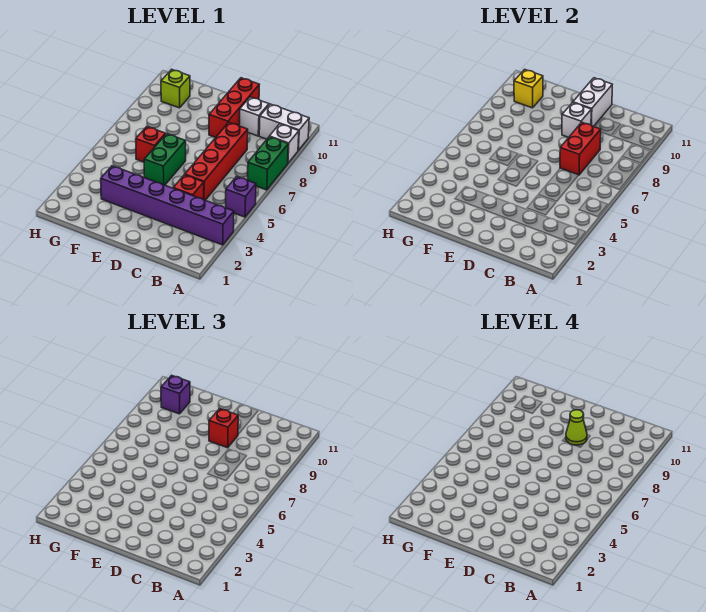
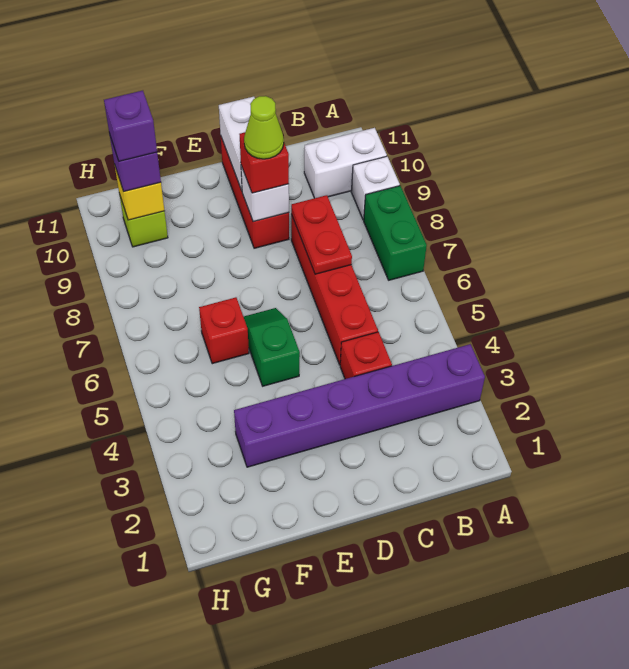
purple brick A5 level 1 -> purple brick G10 level 4
red brick C7:C8 level 2 -> red plate C7:C8 level 2
white brick C10 level 1 -> none
green brick E5:E6 level 1 -> green slope E5:E6 level 1 top 5

